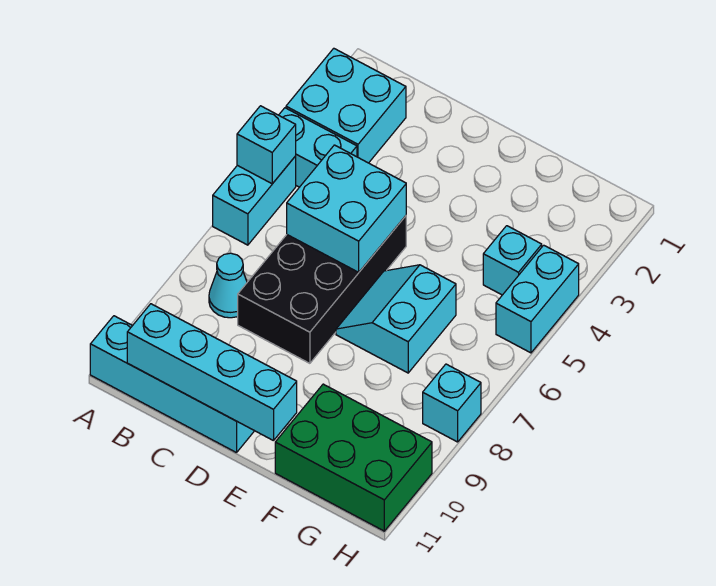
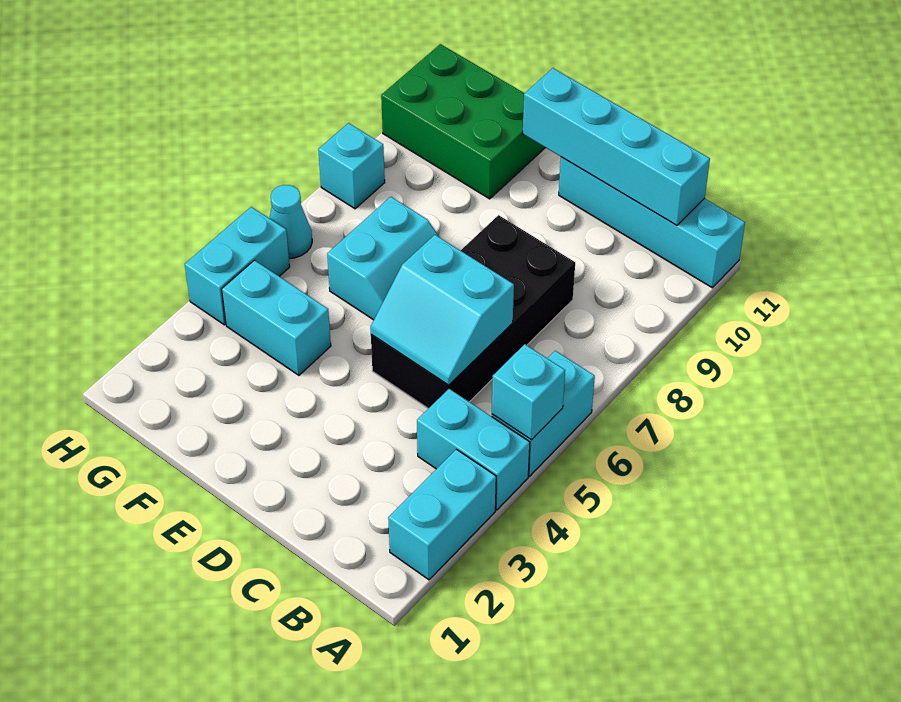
cyan brick A2:B3 level 1 -> cyan brick A2:A3 level 1
cyan cone B8 level 1 -> cyan cone H6 level 1
cyan brick C5:D6 level 2 -> cyan slope C5:D6 level 2 top 6
cyan brick G4 level 1 -> cyan brick F4:G4 level 1

